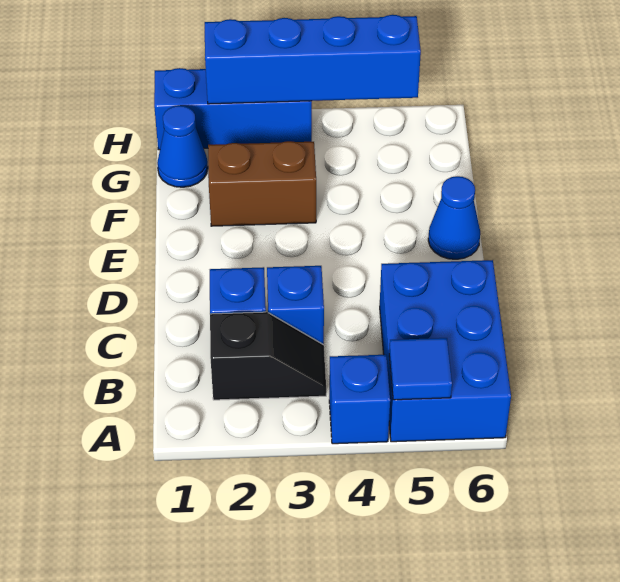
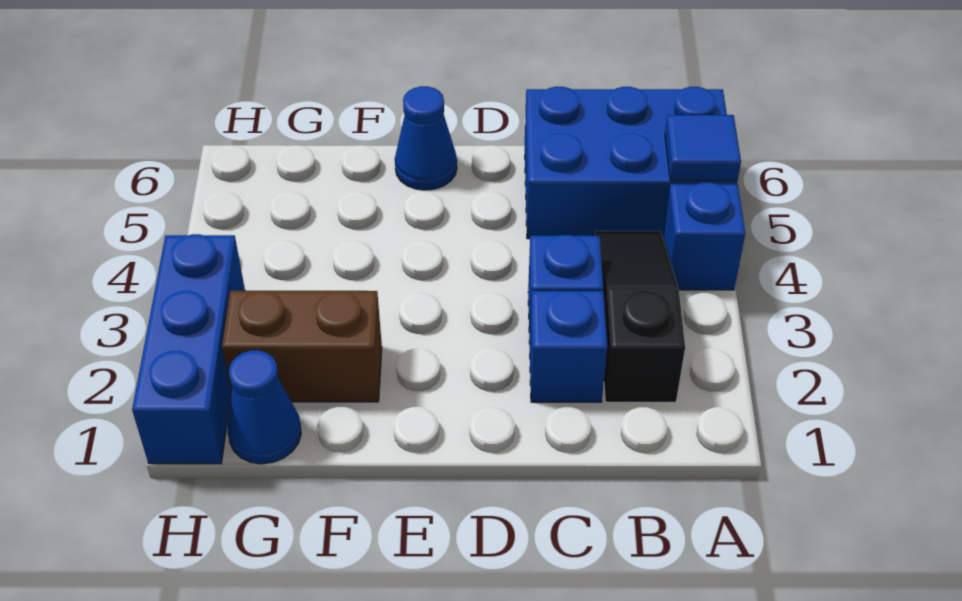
black slope B2:B3 level 1 top 2 -> black slope B2:B4 level 1 top 2
brown brick F2:F3 level 1 -> brown brick F2:G2 level 1
blue brick H2:H5 level 2 -> none

